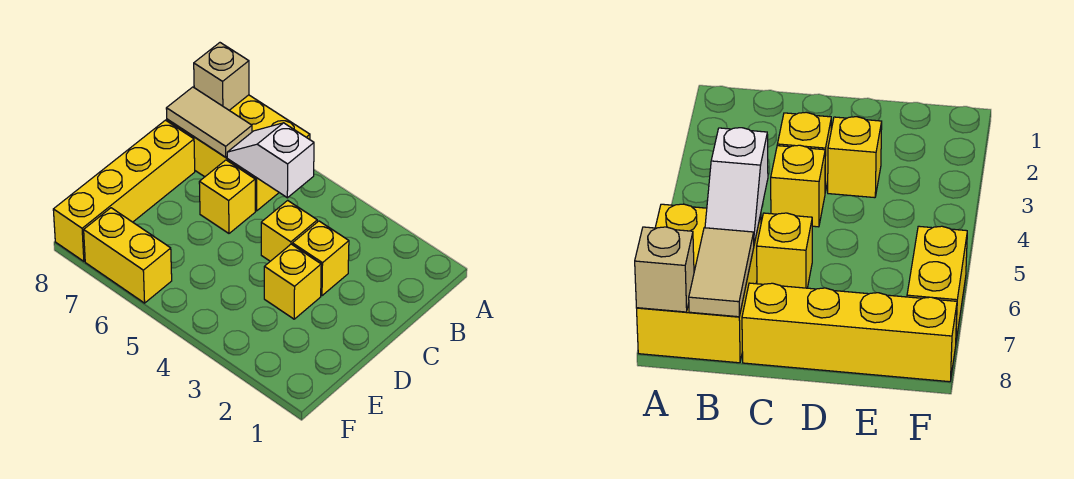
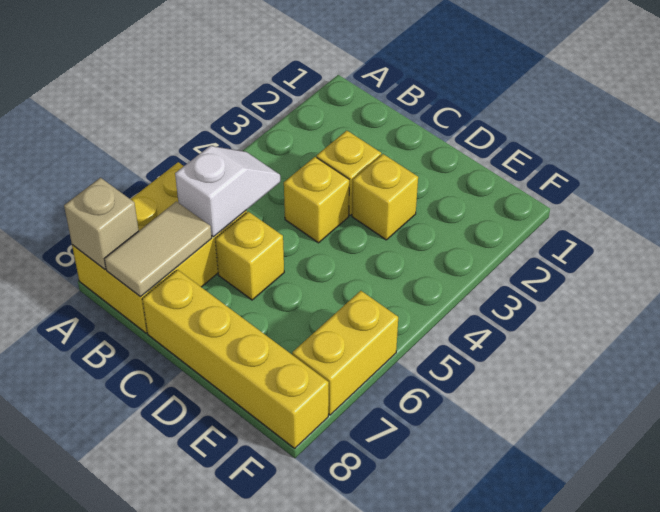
white slope B5:B6 level 2 top 5 -> white slope B5:B6 level 2 top 6

